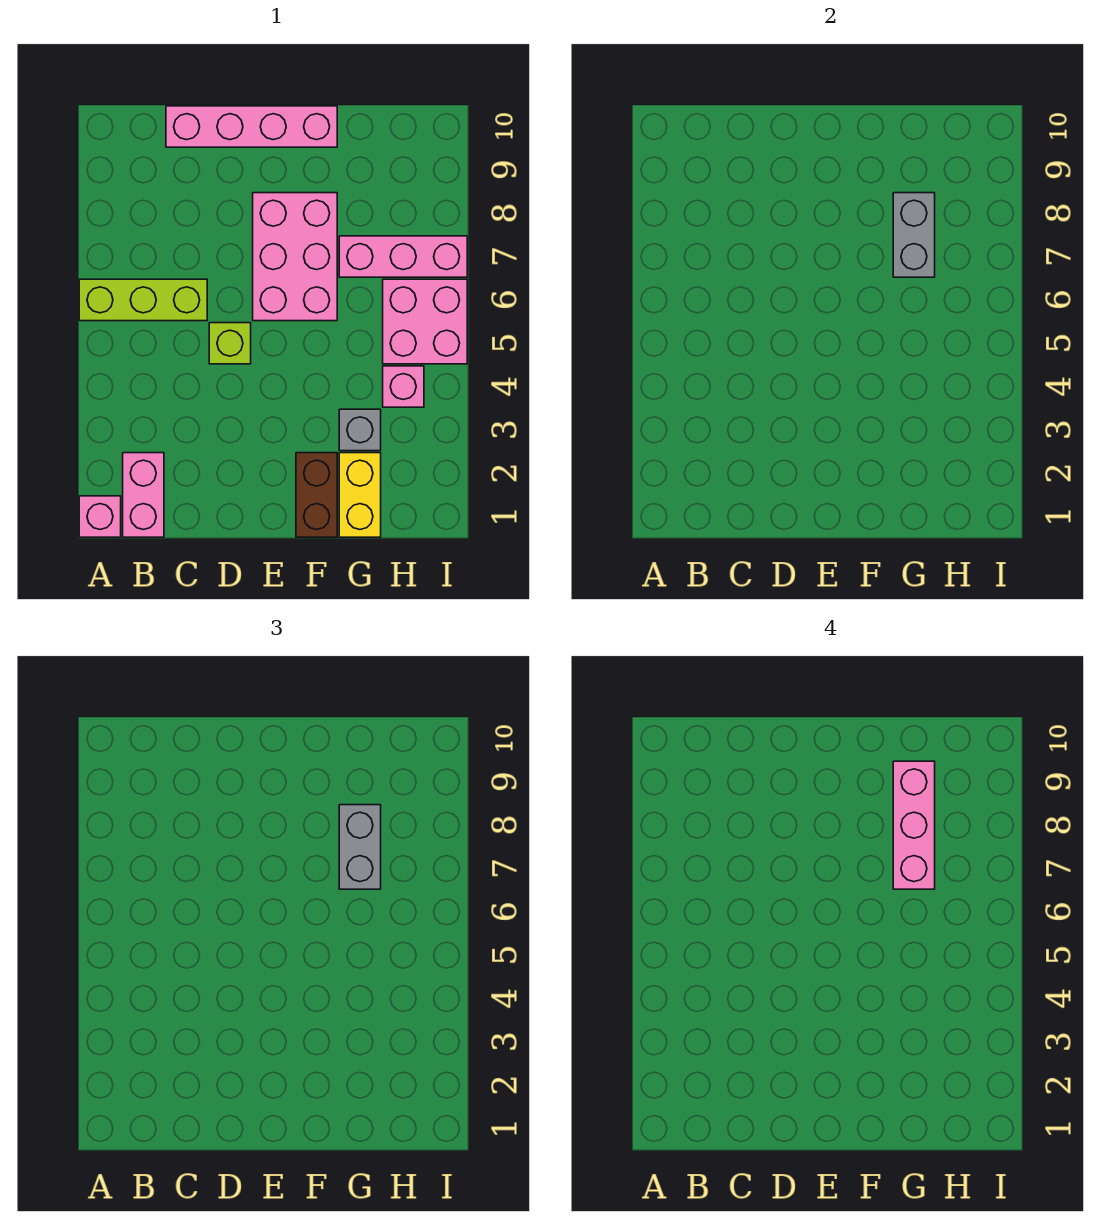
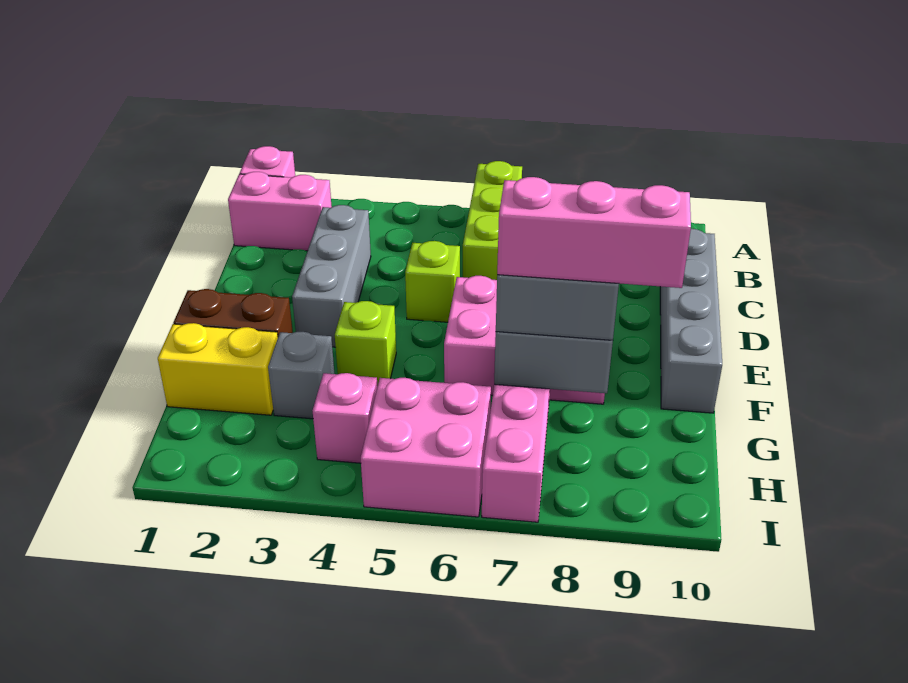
none -> grey brick C3:E3 level 1
pink brick C10:F10 level 1 -> grey brick C10:F10 level 1
none -> lime brick F4 level 1

